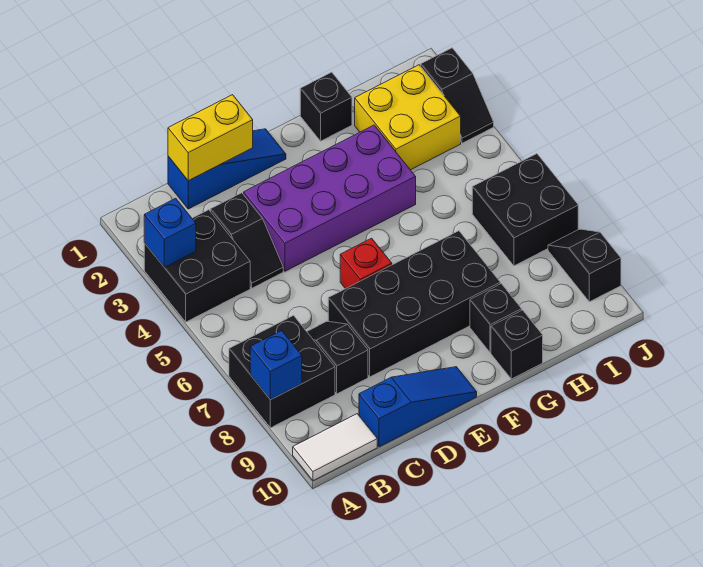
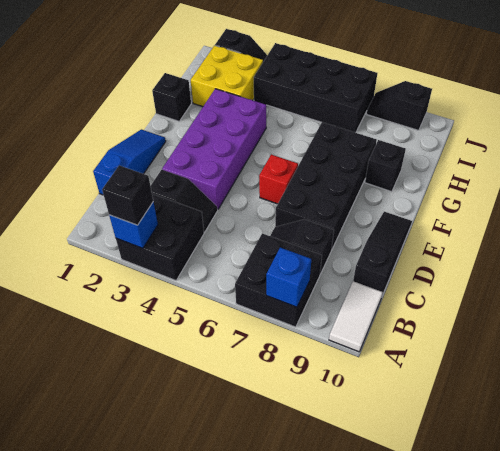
yellow brick C1:D1 level 2 -> none
blue slope C10:E10 level 1 top C -> black slope C10:E10 level 1 top C
black brick G10 level 1 -> black brick A3 level 3
black brick I6:J7 level 1 -> black brick I4:J7 level 1

